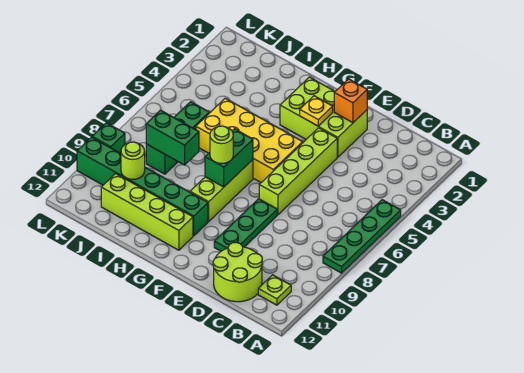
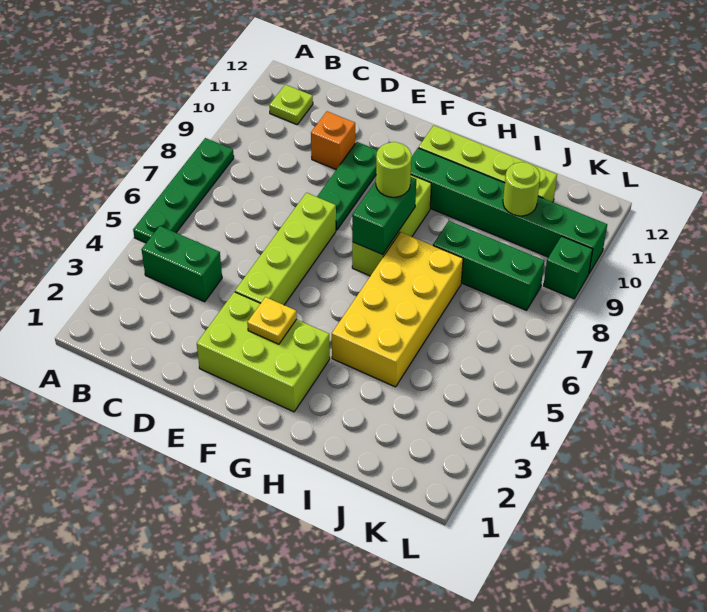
lime round brick C11:D12 level 1 -> none
orange brick E2 level 2 -> orange brick D10 level 1
yellow brick F5:I6 level 1 -> yellow brick H4:I7 level 1
green brick I8:J8 level 2 -> green brick B4:C4 level 1
green brick J6:J8 level 1 -> green brick I8:K8 level 1

